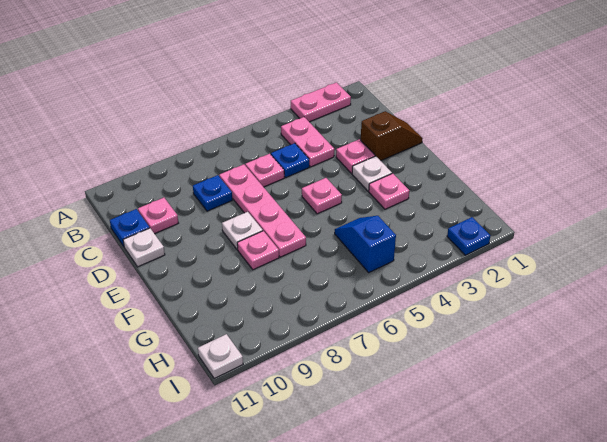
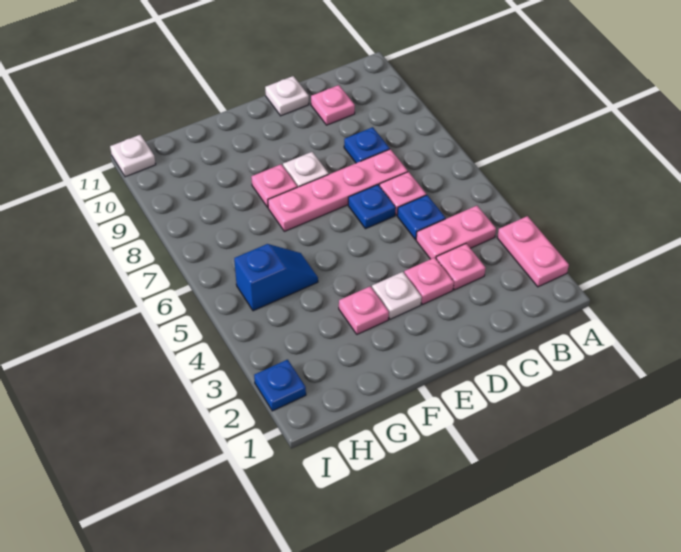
blue plate C11 level 1 -> blue plate D6 level 1
brown slope D1:D2 level 1 top 2 -> none
pink plate E5 level 1 -> pink plate C3 level 1

